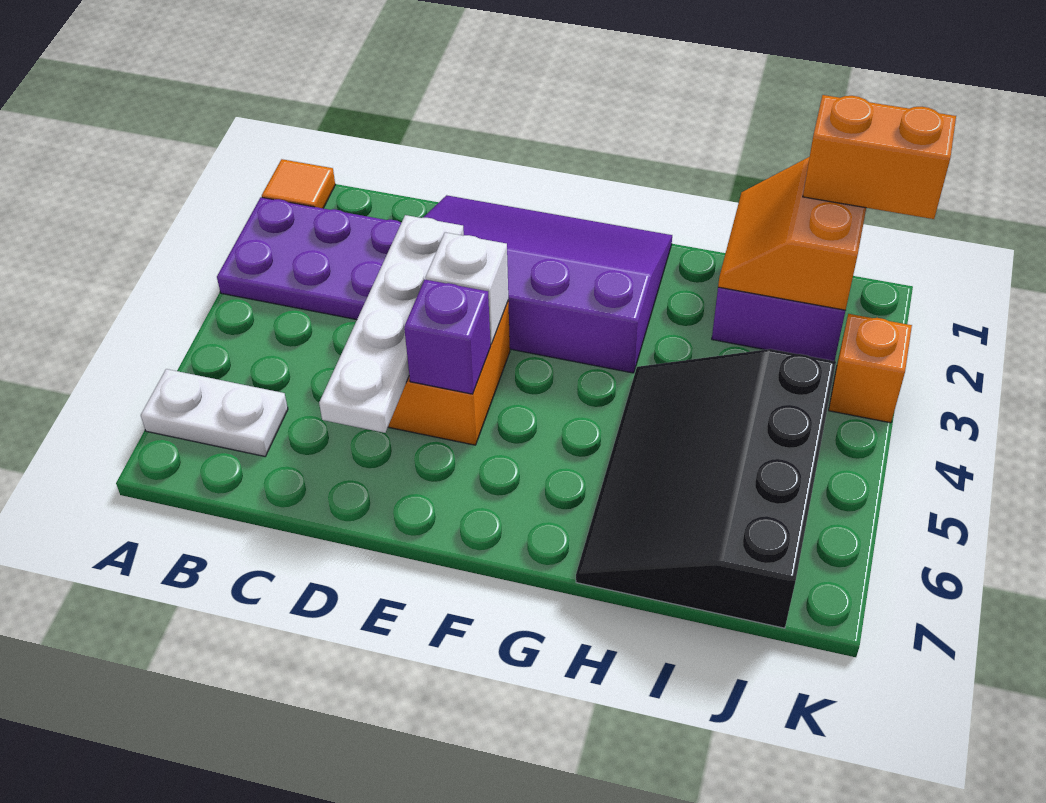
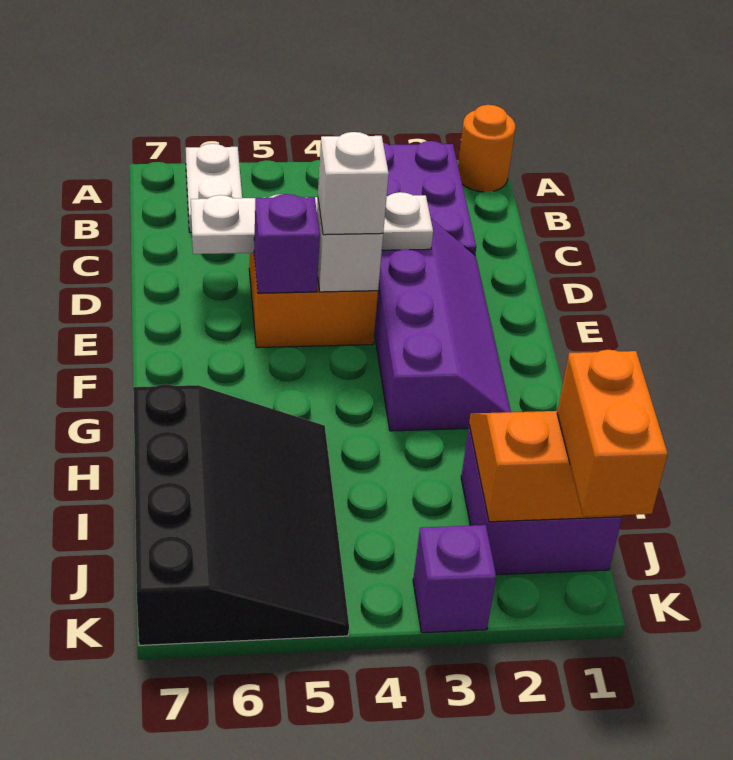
orange tile A1 level 1 -> orange round brick A1 level 1
purple slope D1:G3 level 1 top 3 -> purple slope D2:G3 level 1 top 3
none -> white brick E4 level 3
black slope H4:J7 level 1 top J -> black slope H5:K7 level 1 top 7
orange brick K3 level 1 -> purple brick K3 level 1

